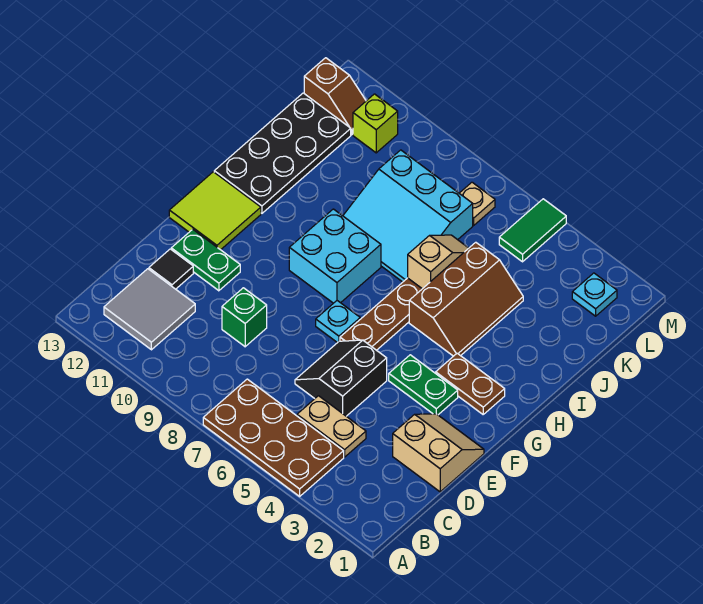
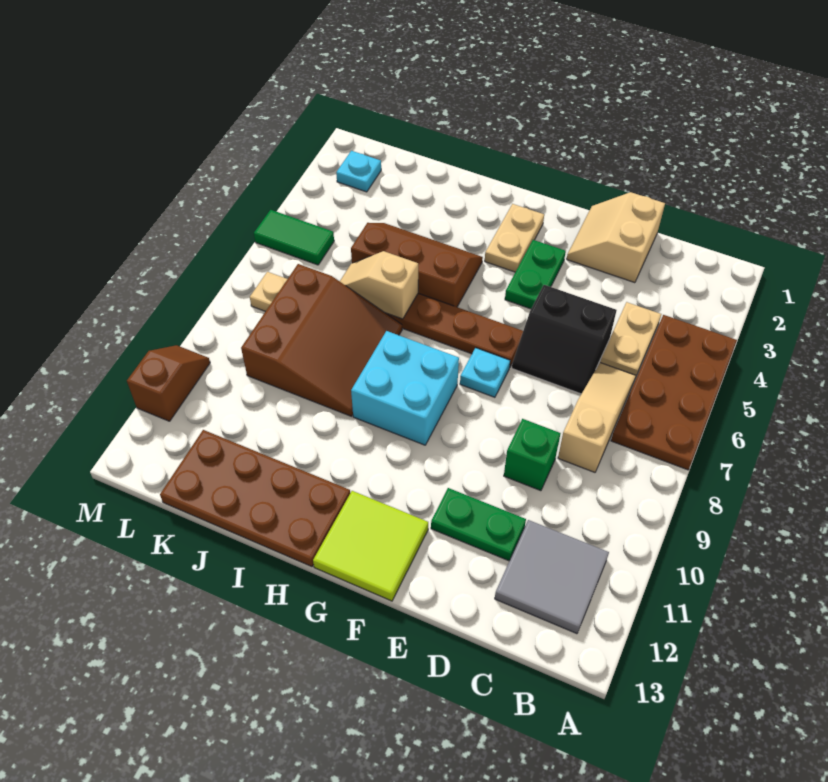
none -> tan slope C6:C8 level 1 top 8
black tile D12 level 1 -> none
green plate E11:E12 level 1 -> green plate D11:E11 level 1
brown plate G2:G3 level 1 -> tan plate G2:G3 level 1
black plate H12:K13 level 1 -> brown plate H12:K13 level 1
cyan slope I7:K9 level 1 top K -> brown slope I7:K9 level 1 top K
lime brick L11 level 1 -> none
brown slope L12:L13 level 1 top 13 -> brown slope M10:M11 level 1 top 11

